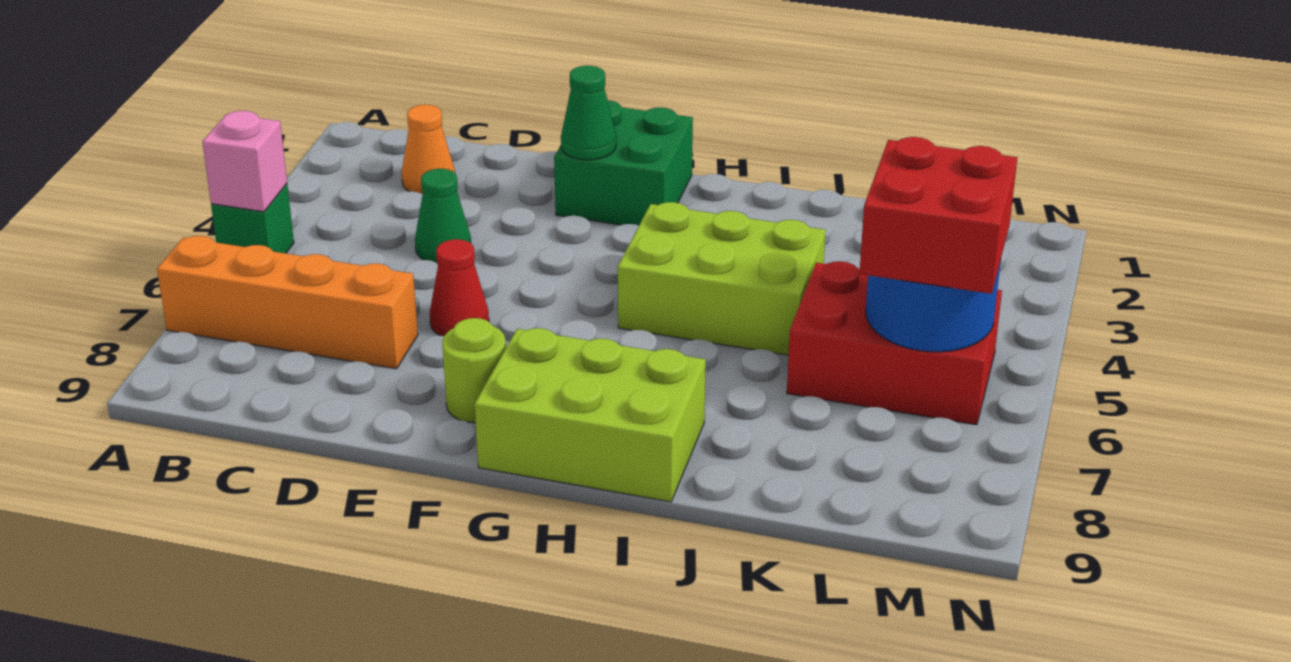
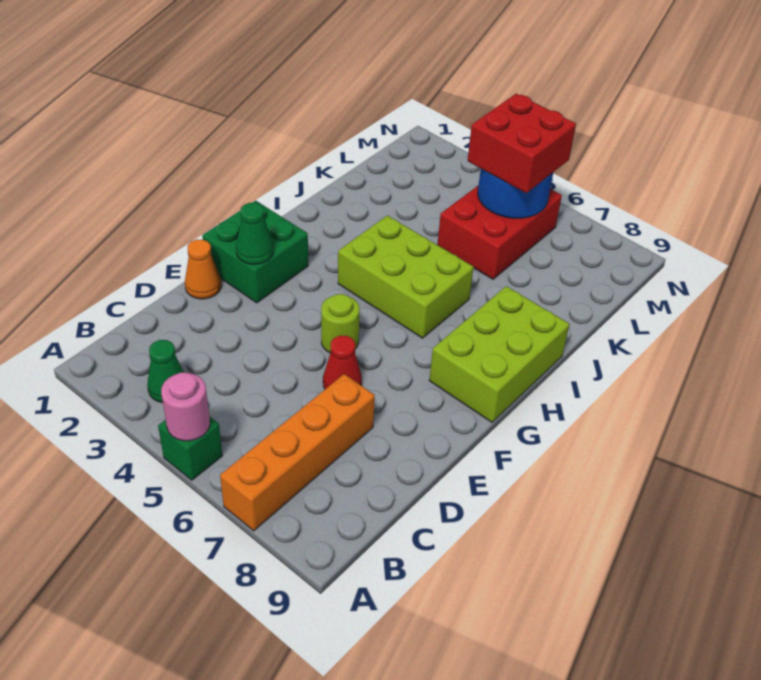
pink brick A5 level 2 -> pink round brick A5 level 2
orange cone C2 level 1 -> orange cone E1 level 1
green cone D4 level 1 -> green cone B3 level 1
lime round brick F8 level 1 -> lime round brick F5 level 1
lime brick H4:J5 level 1 -> lime brick H4:I6 level 1

